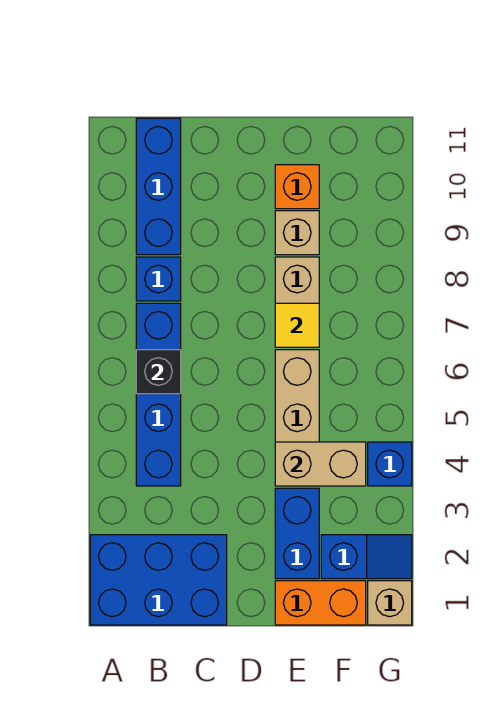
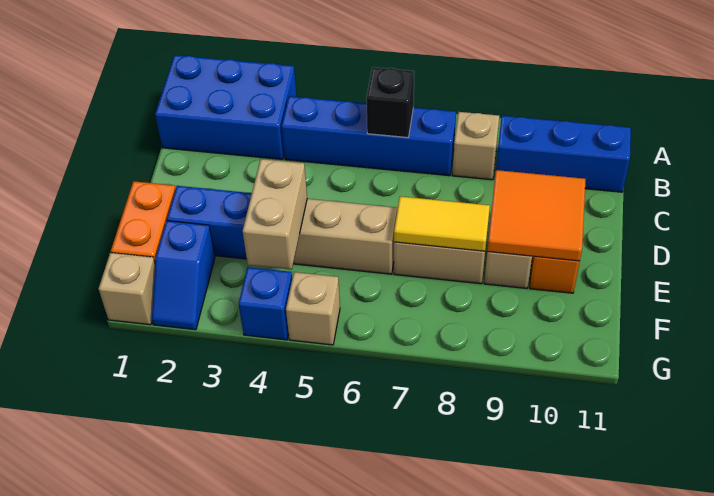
blue brick A1:C2 level 1 -> blue brick A1:B3 level 1
blue brick B8 level 1 -> tan brick B8 level 1
none -> orange tile D9:E10 level 2
yellow tile E7 level 2 -> yellow tile E7:E8 level 2
none -> tan brick G5 level 1

